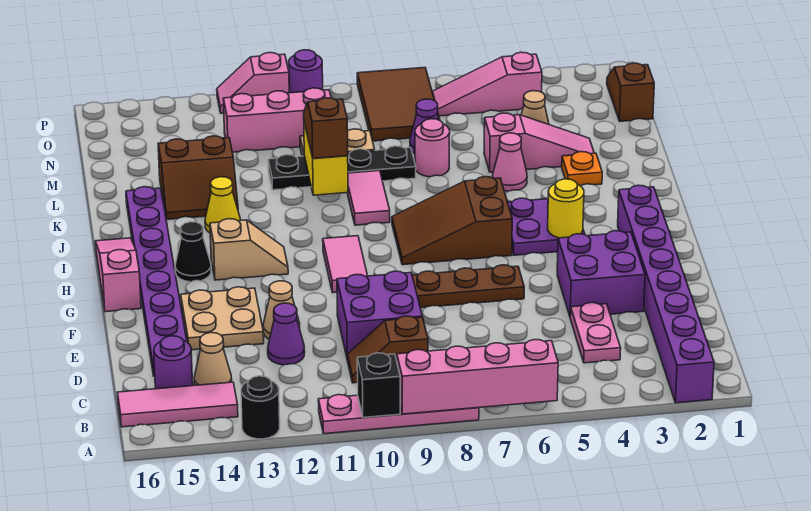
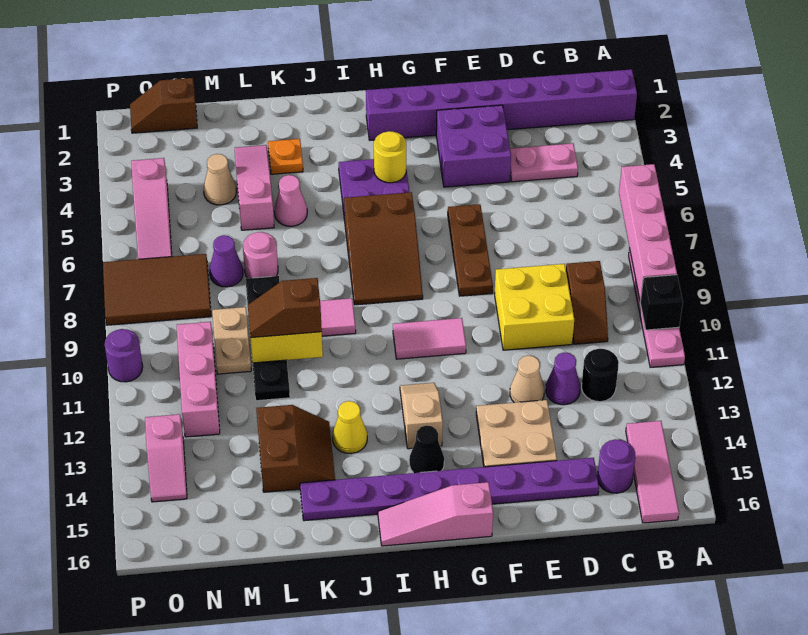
black round brick A13 level 1 -> black round brick C12 level 1
tan cone C14 level 1 -> none
purple brick D9:E10 level 1 -> yellow brick D9:E10 level 1
pink slope P11:P12 level 1 top 11 -> pink slope O13:O14 level 1 top 13

